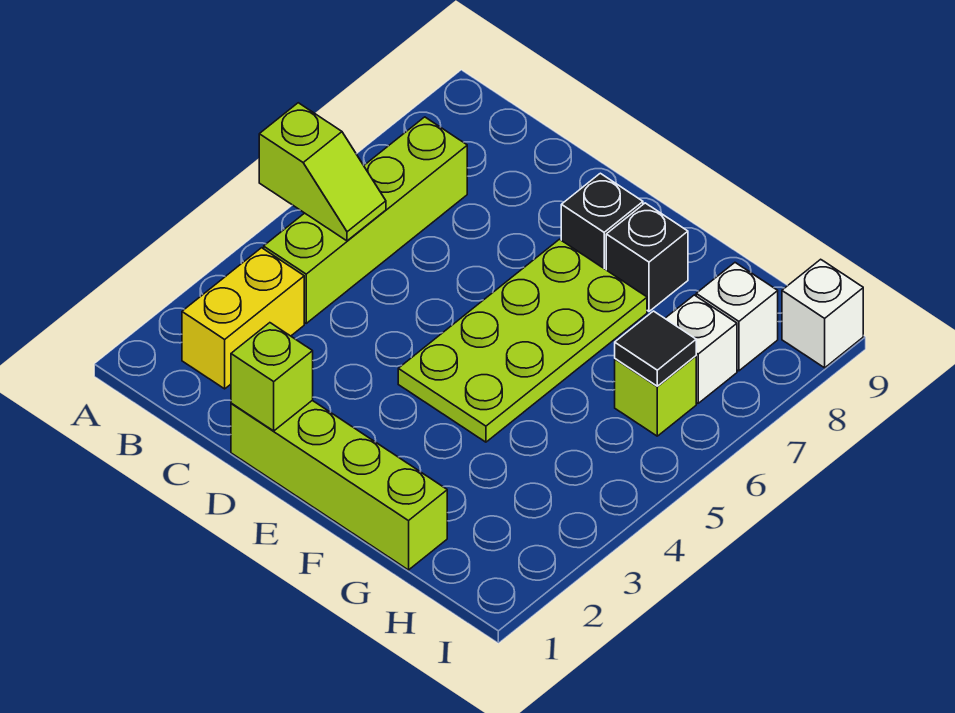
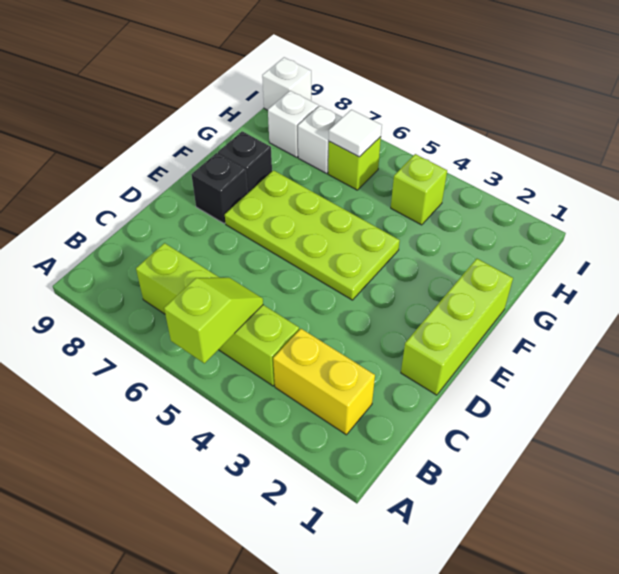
lime brick D1:G1 level 1 -> lime brick D1:F1 level 1
lime brick D1 level 2 -> lime brick H4 level 1
black tile H6 level 2 -> white tile H6 level 2

